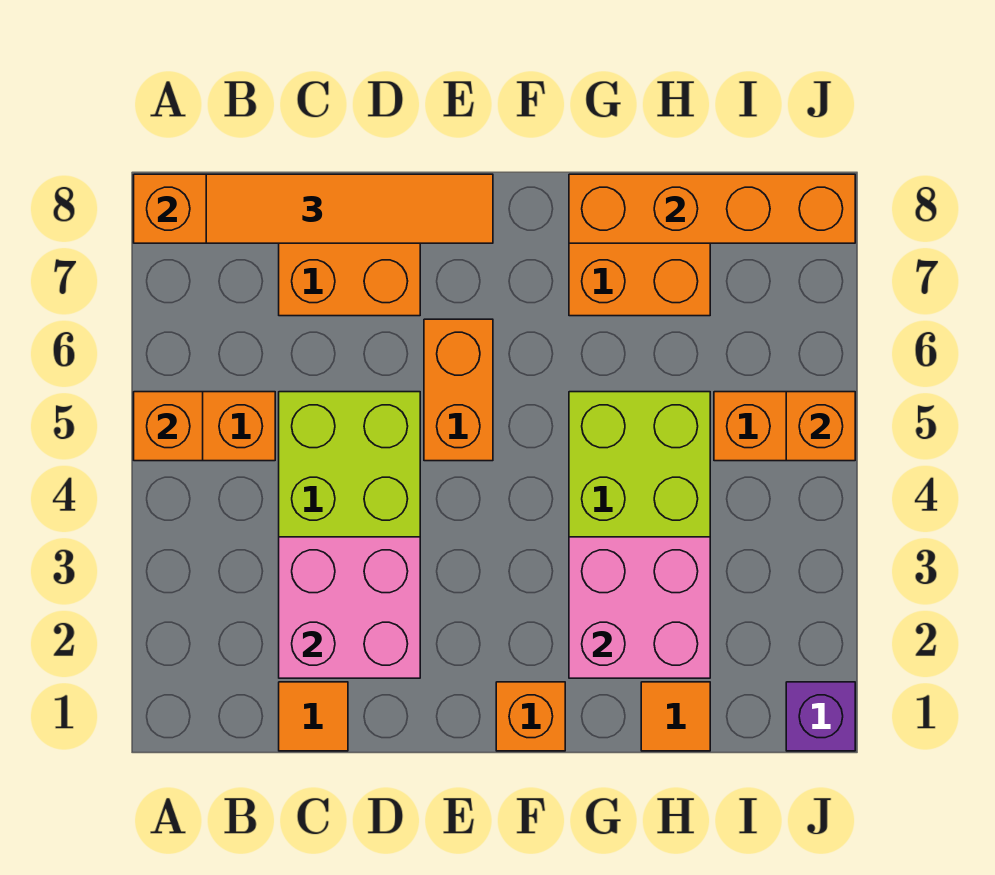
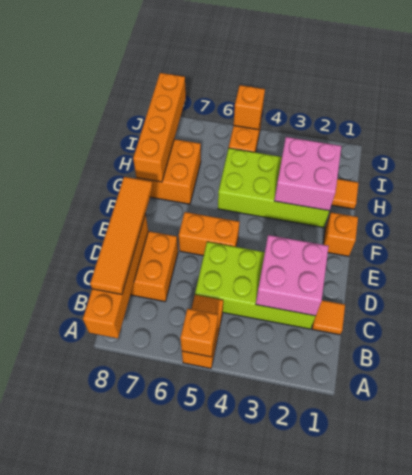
purple brick J1 level 1 -> none

